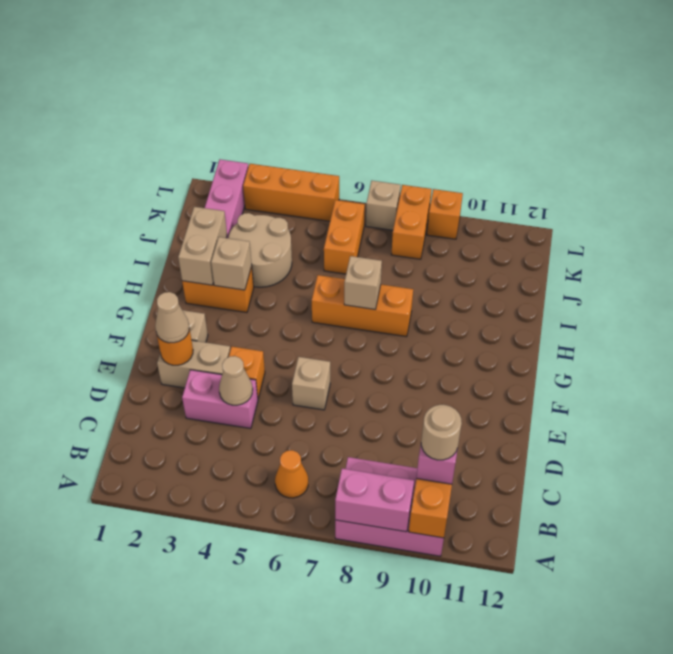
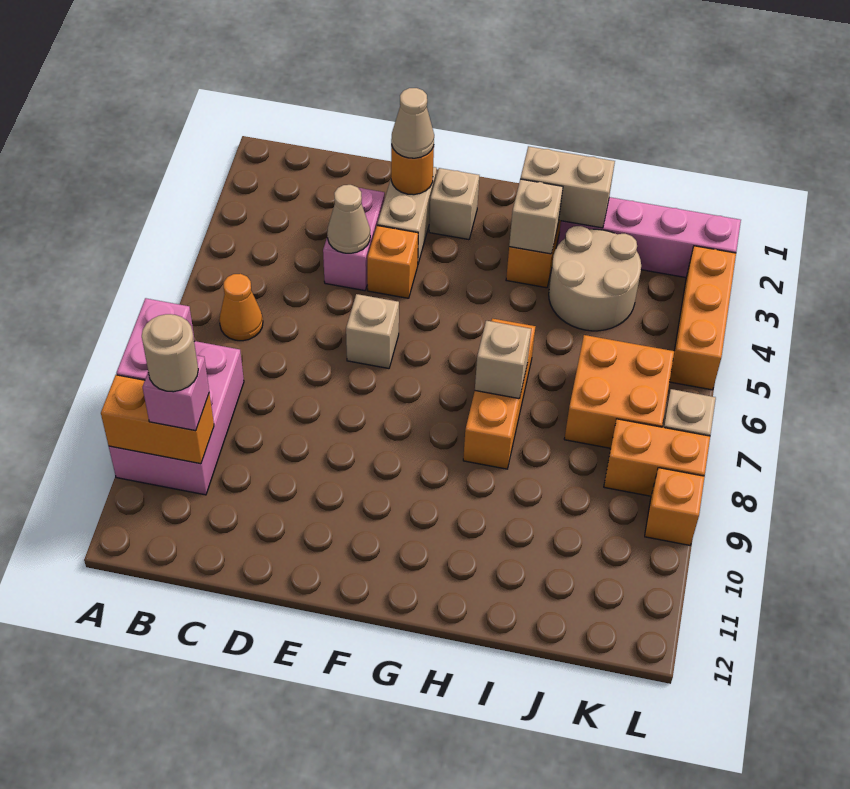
orange brick J6:K6 level 1 -> orange brick J6:K7 level 1

